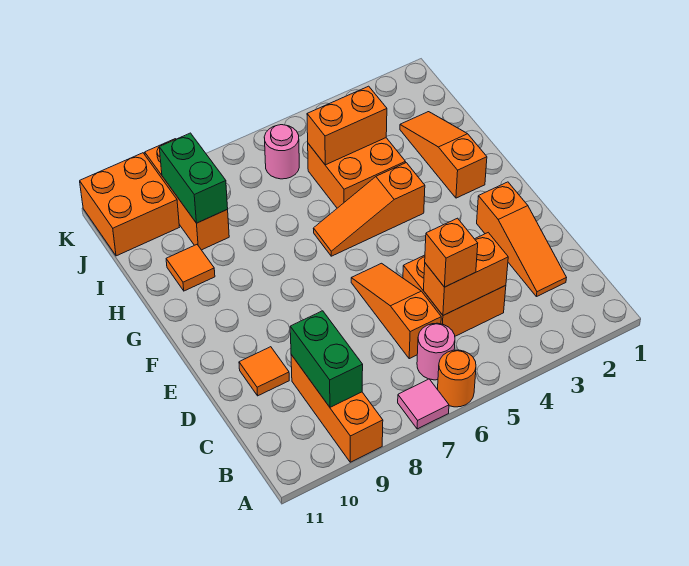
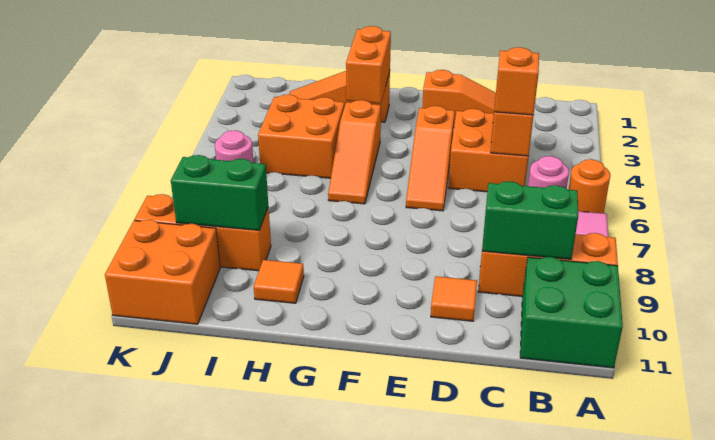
none -> green brick A10:B11 level 1
orange slope C6:E6 level 1 top C -> orange slope E4:E6 level 1 top 4
orange brick I4:I5 level 2 -> orange brick G2:G3 level 2

